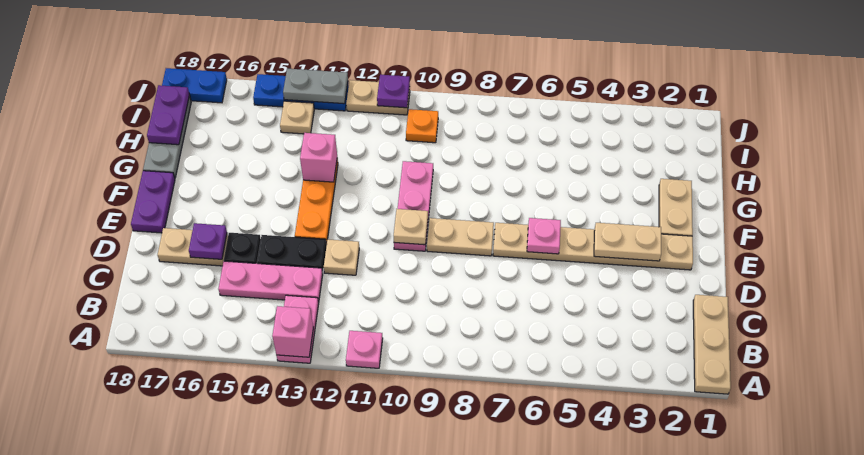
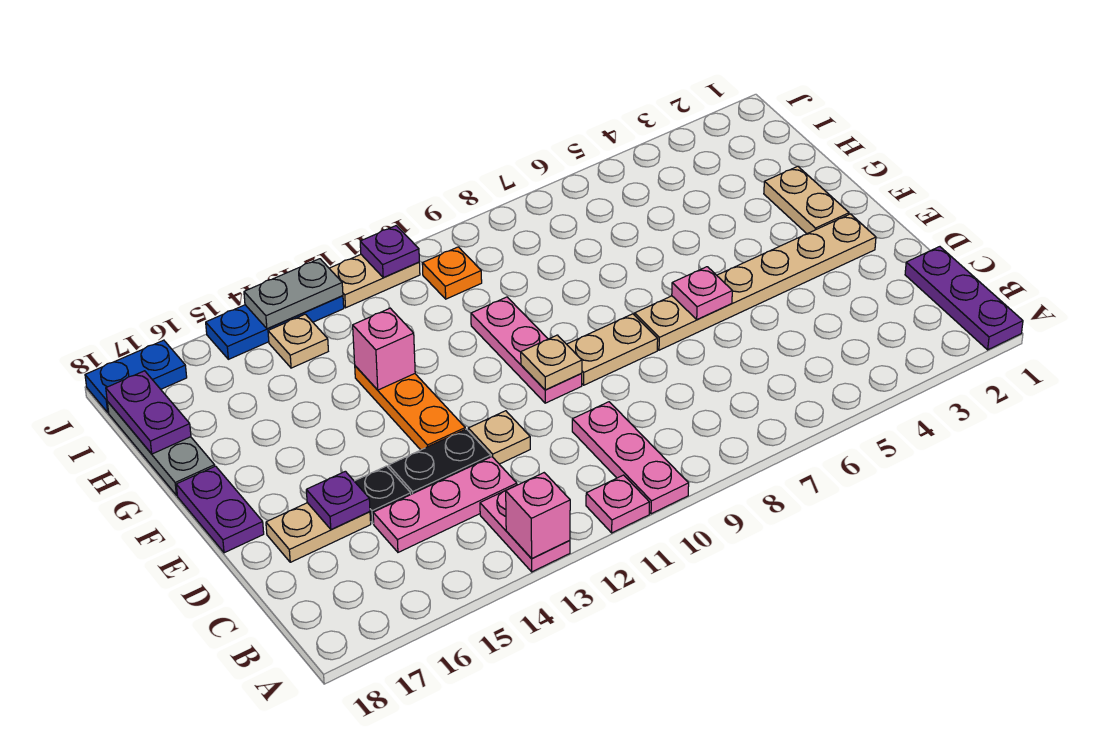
tan plate A1:C1 level 1 -> purple plate A1:C1 level 1
none -> pink plate A10:C10 level 1
tan plate E3:E4 level 2 -> none

